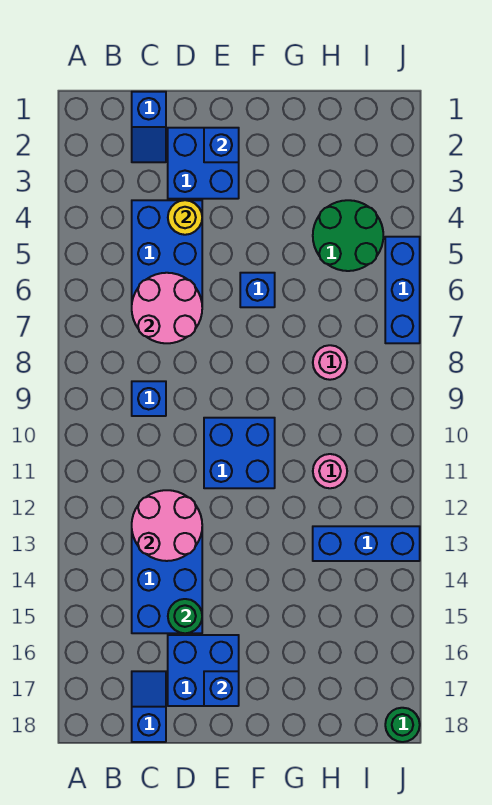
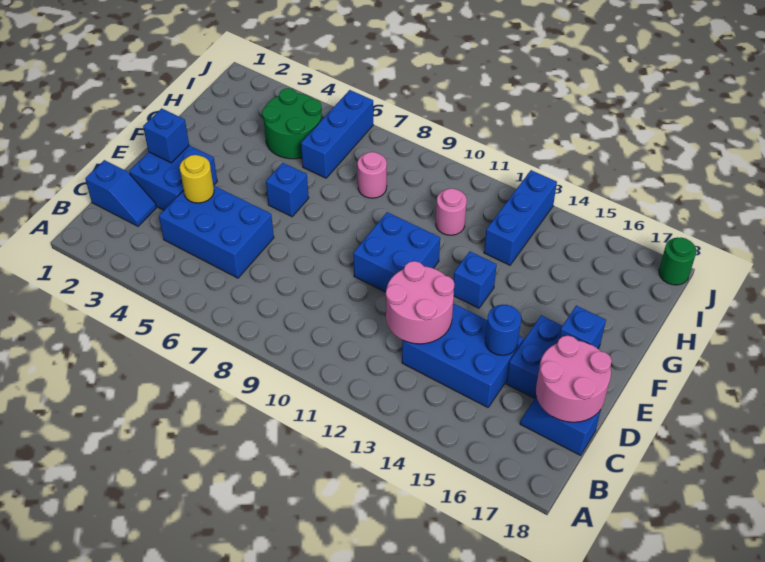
pink round brick C6:D7 level 2 -> pink round brick C17:D18 level 2
blue brick C9 level 1 -> blue brick F13 level 1
green round brick D15 level 2 -> blue round brick D15 level 2
blue brick J5:J7 level 1 -> blue brick H6:J6 level 1

